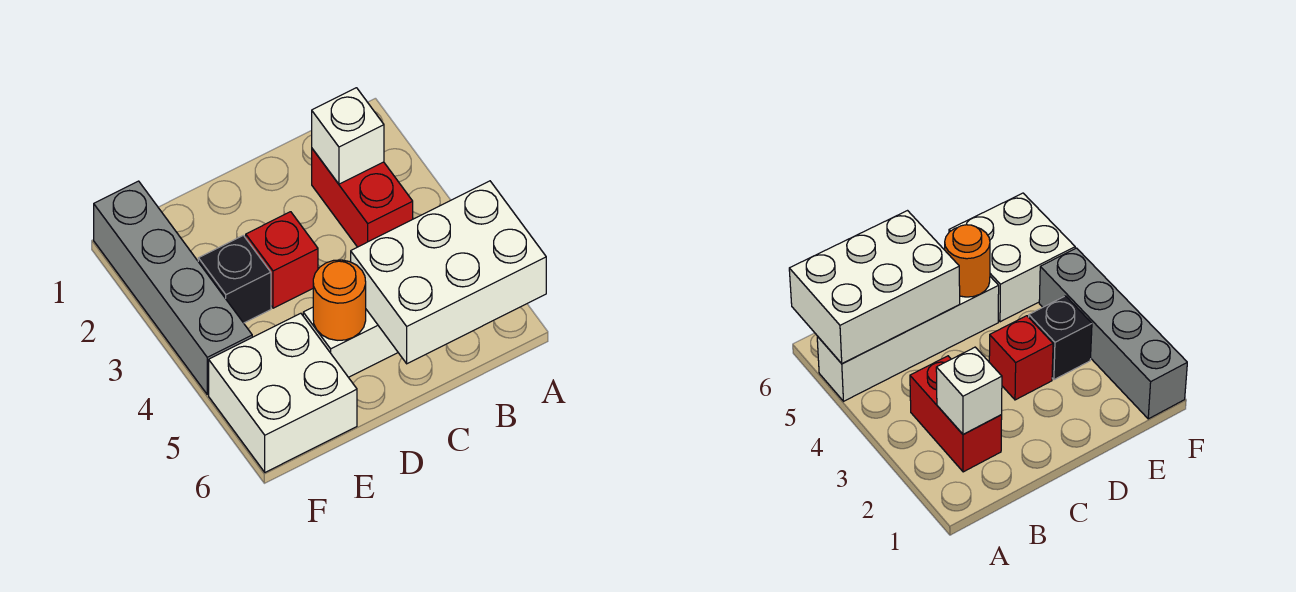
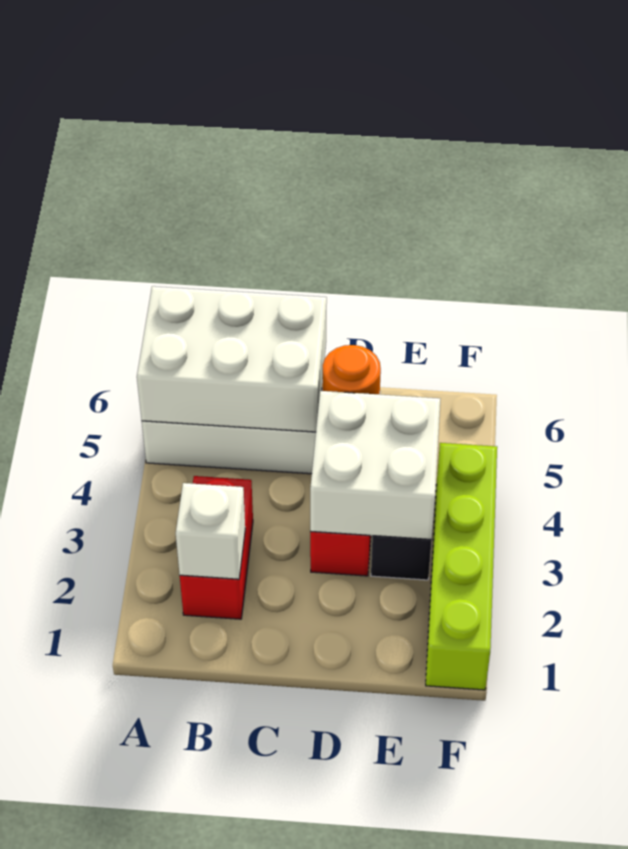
white brick E5:F6 level 1 -> white brick D3:E4 level 2
grey brick F1:F4 level 1 -> lime brick F1:F4 level 1

